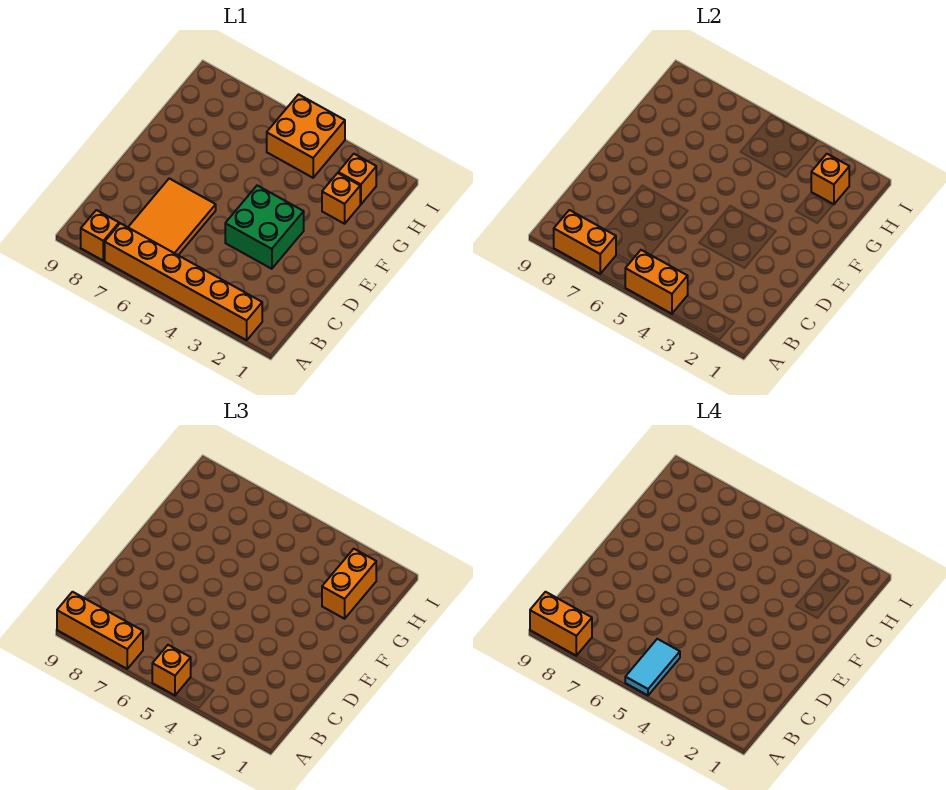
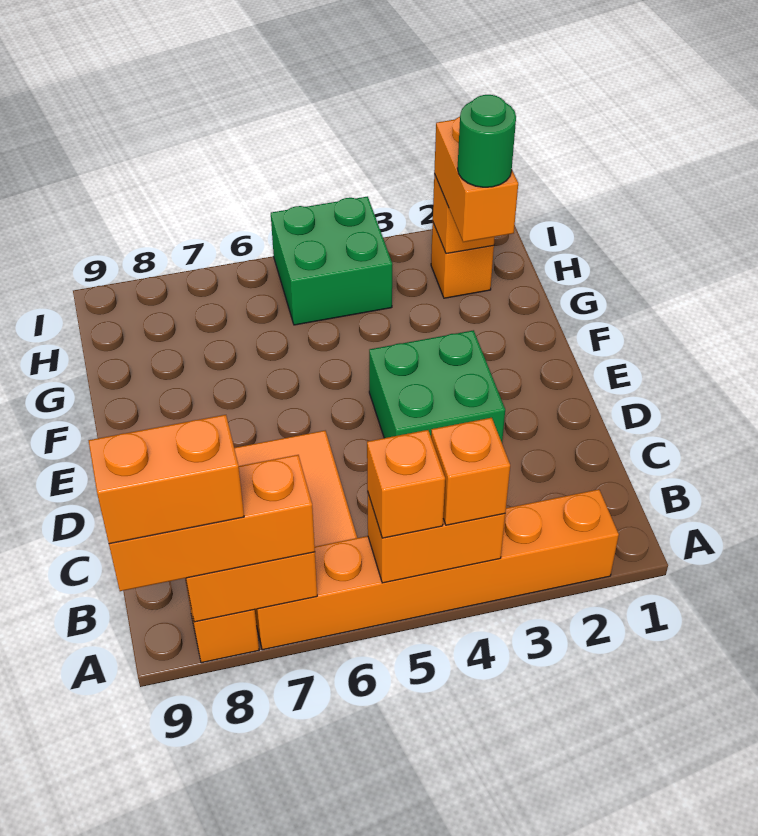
cyan tile A5:B5 level 4 -> none
orange brick G2 level 1 -> orange brick A4 level 3
none -> green round brick G2 level 4
orange brick H4:I5 level 1 -> green brick H4:I5 level 1

